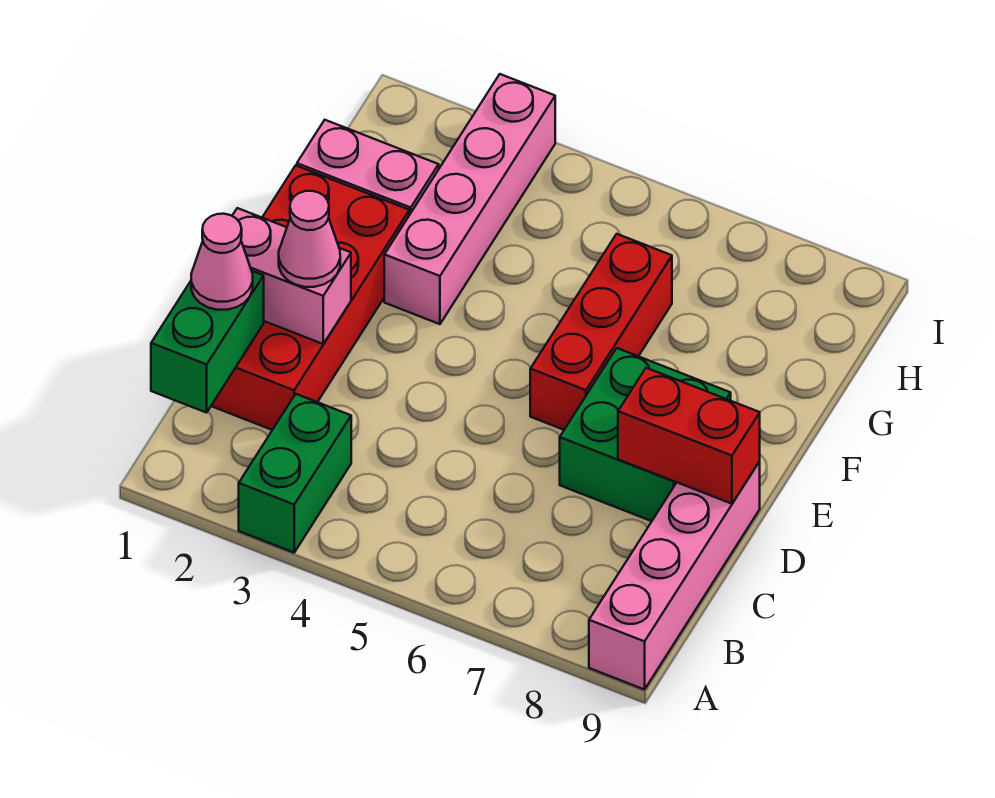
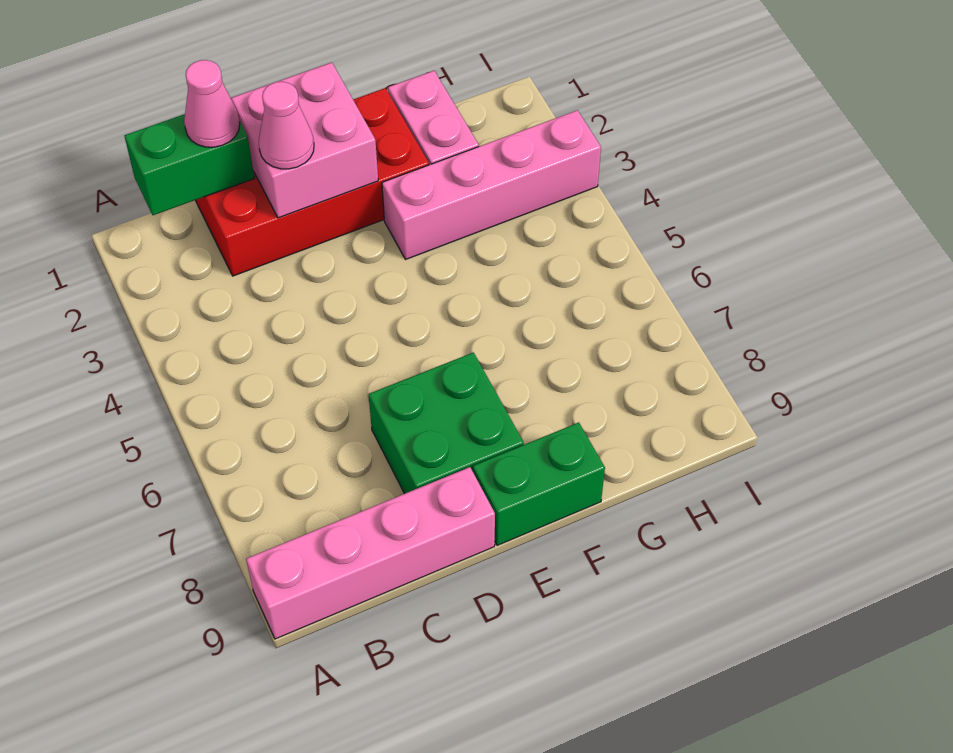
green brick A3:B3 level 1 -> green brick E9:F9 level 1
pink brick D1:D2 level 2 -> pink brick D1:E2 level 2
red brick D8:D9 level 2 -> none
red brick E6:G6 level 1 -> none

